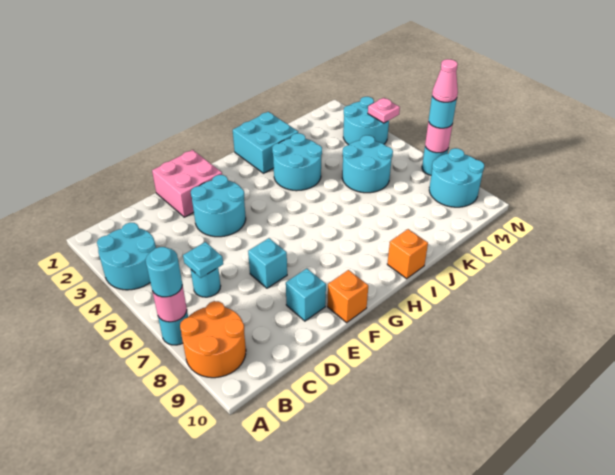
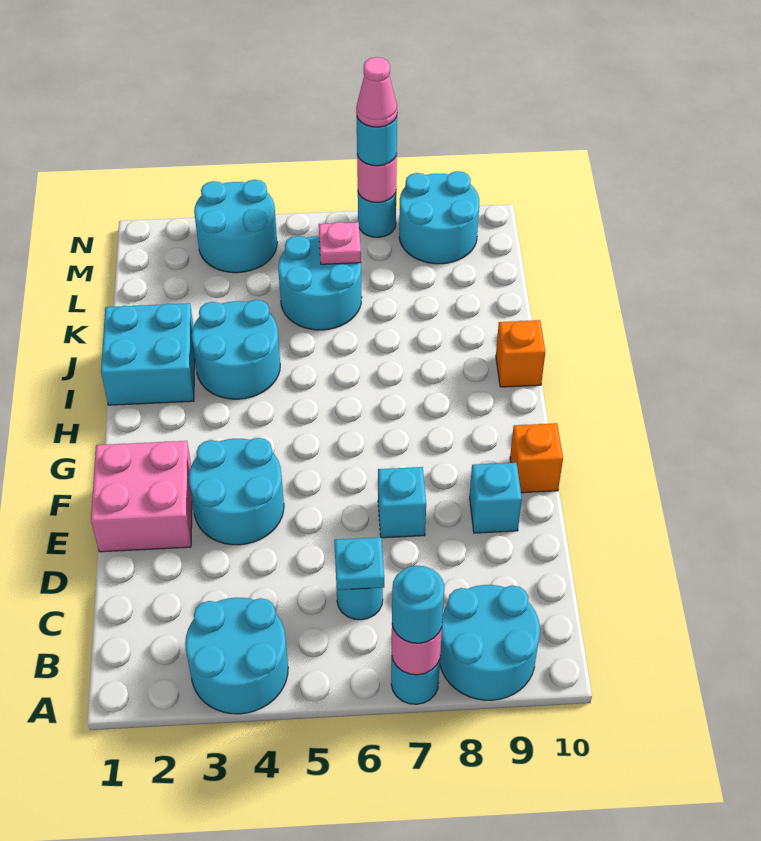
orange round brick A8:B9 level 1 -> cyan round brick A8:B9 level 1
pink plate N4 level 2 -> pink plate L6 level 2

